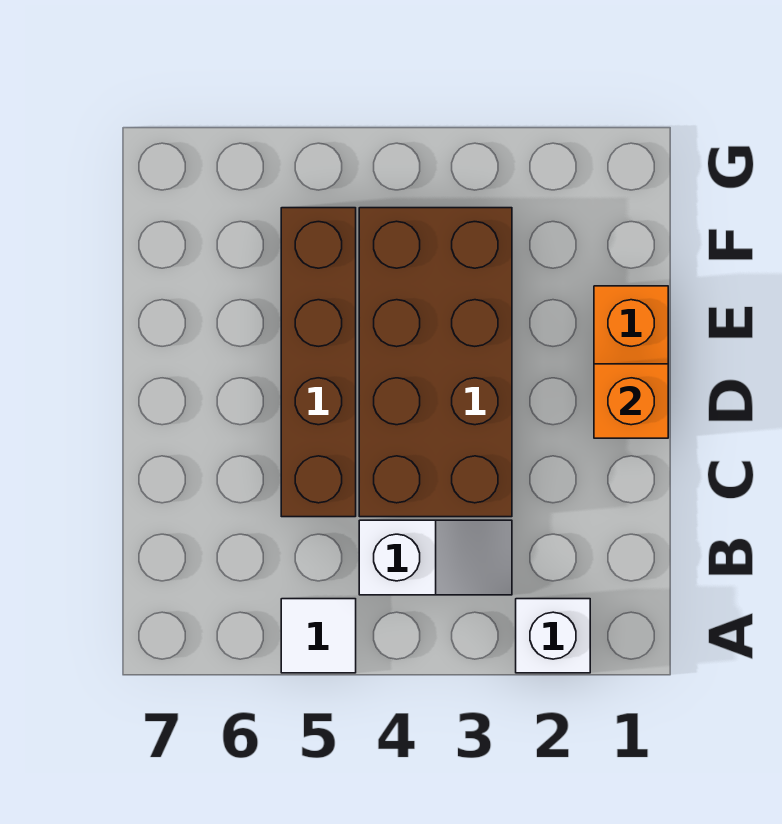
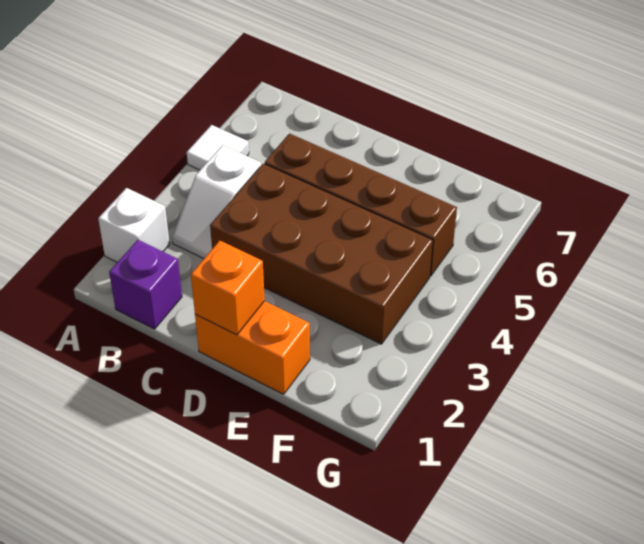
none -> purple brick B1 level 1

